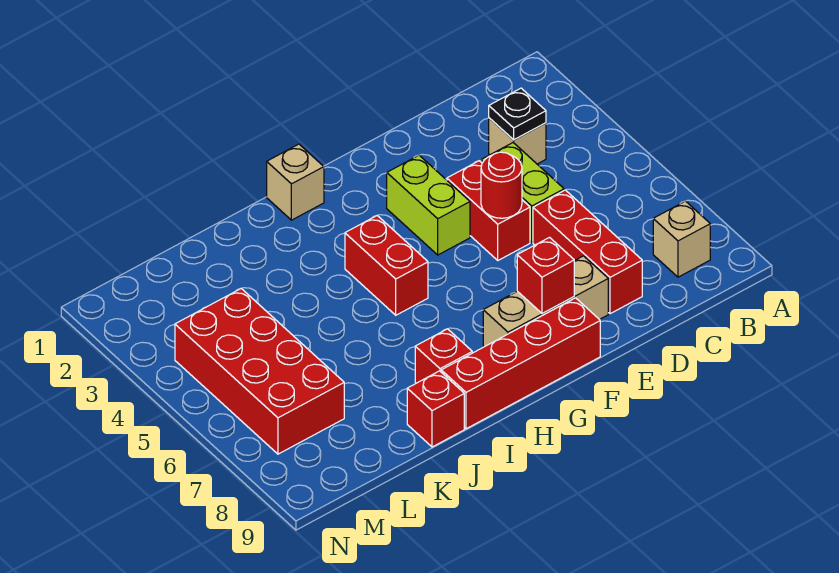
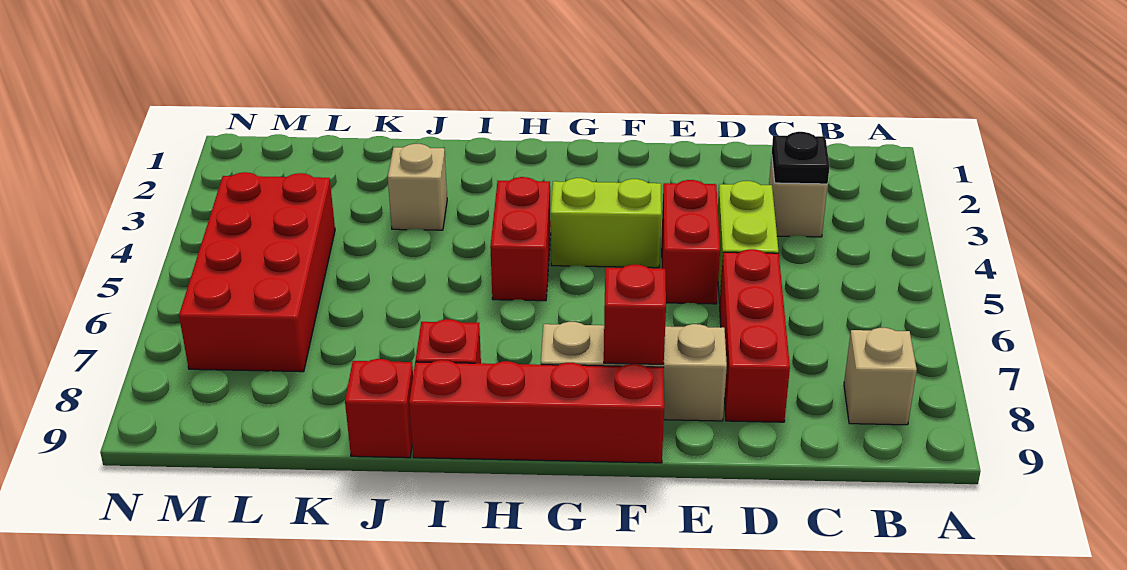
red round brick E5 level 2 -> none
lime brick F3:F4 level 1 -> lime brick F4:G4 level 1
tan brick H1 level 1 -> tan brick J3 level 1

